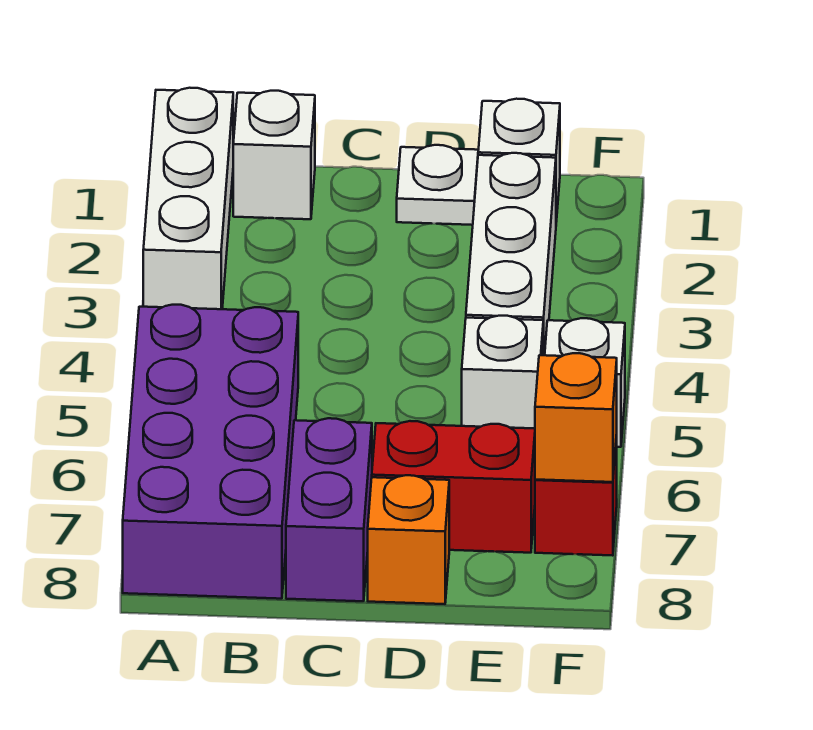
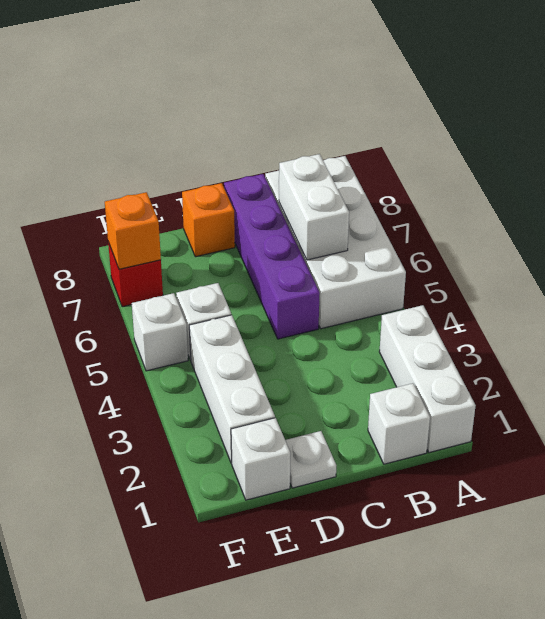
purple brick A5:B8 level 1 -> white brick A5:B8 level 1
none -> white brick B6:B7 level 2
purple brick C7:C8 level 1 -> purple brick C5:C8 level 1
red brick D7:E7 level 1 -> none

